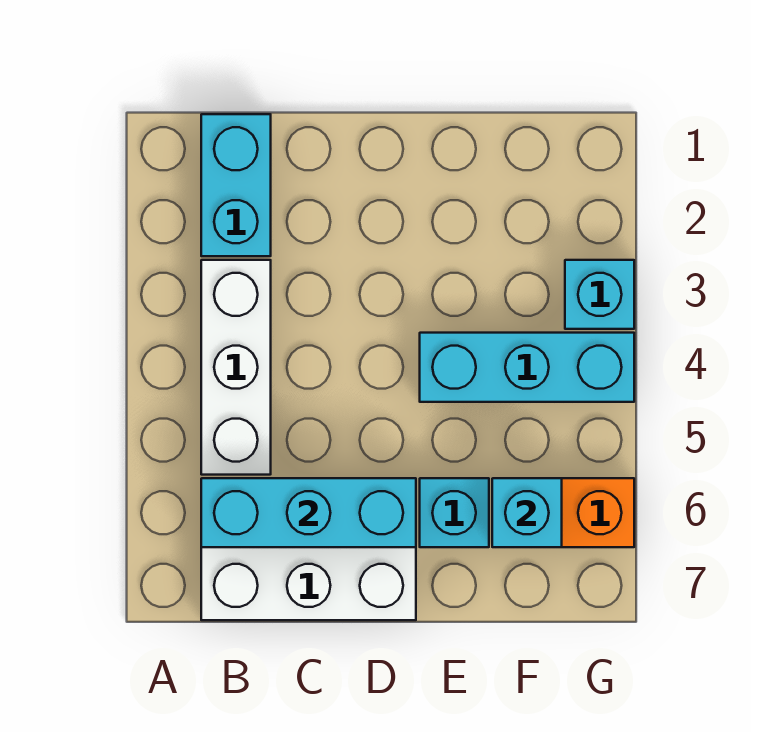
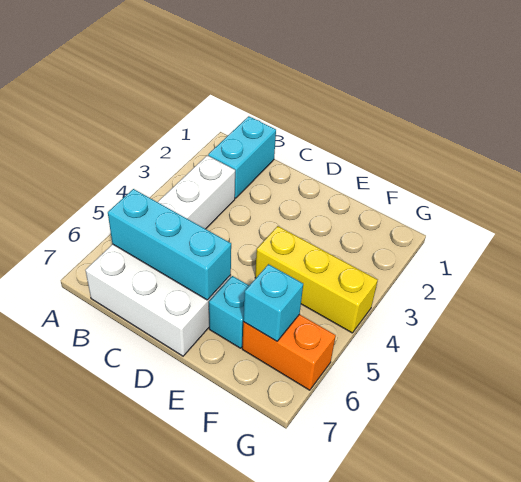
cyan brick E4:G4 level 1 -> yellow brick E4:G4 level 1
cyan brick G3 level 1 -> none

